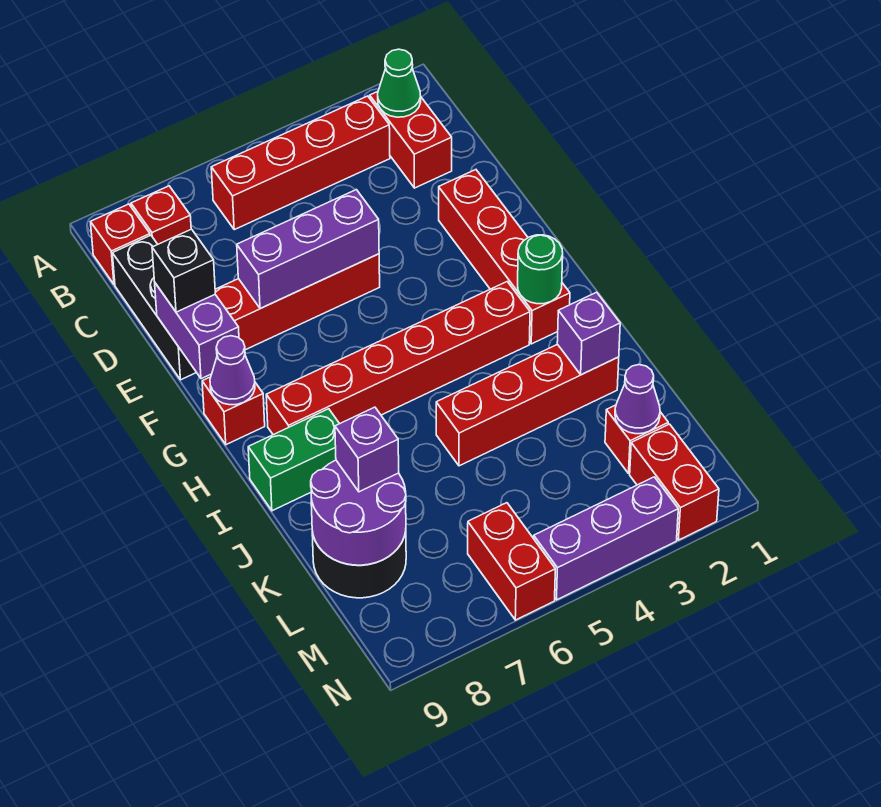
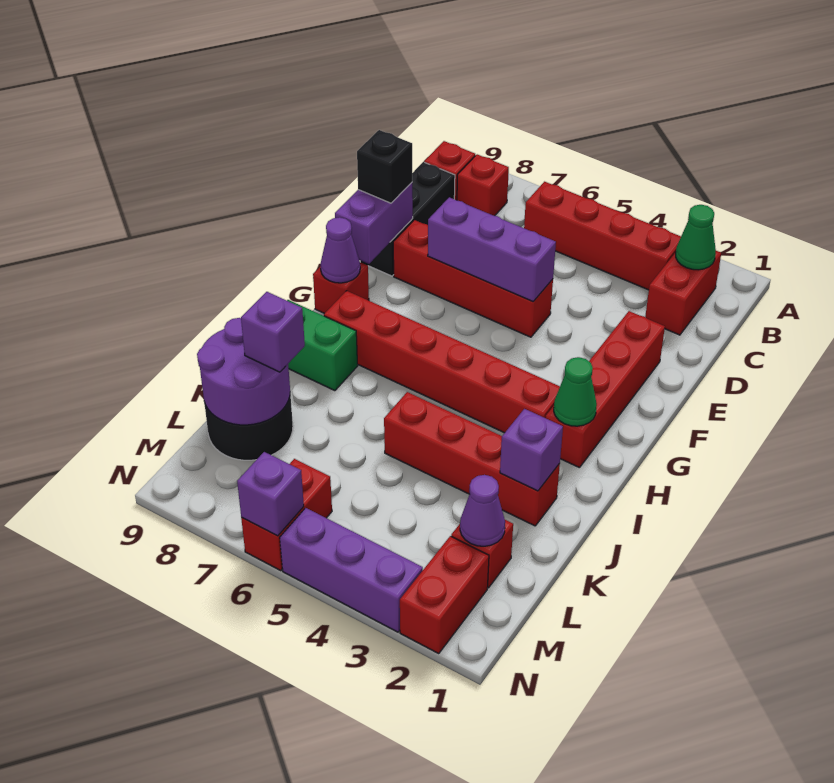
green round brick H2 level 2 -> green cone H2 level 2
none -> purple brick N6 level 2

